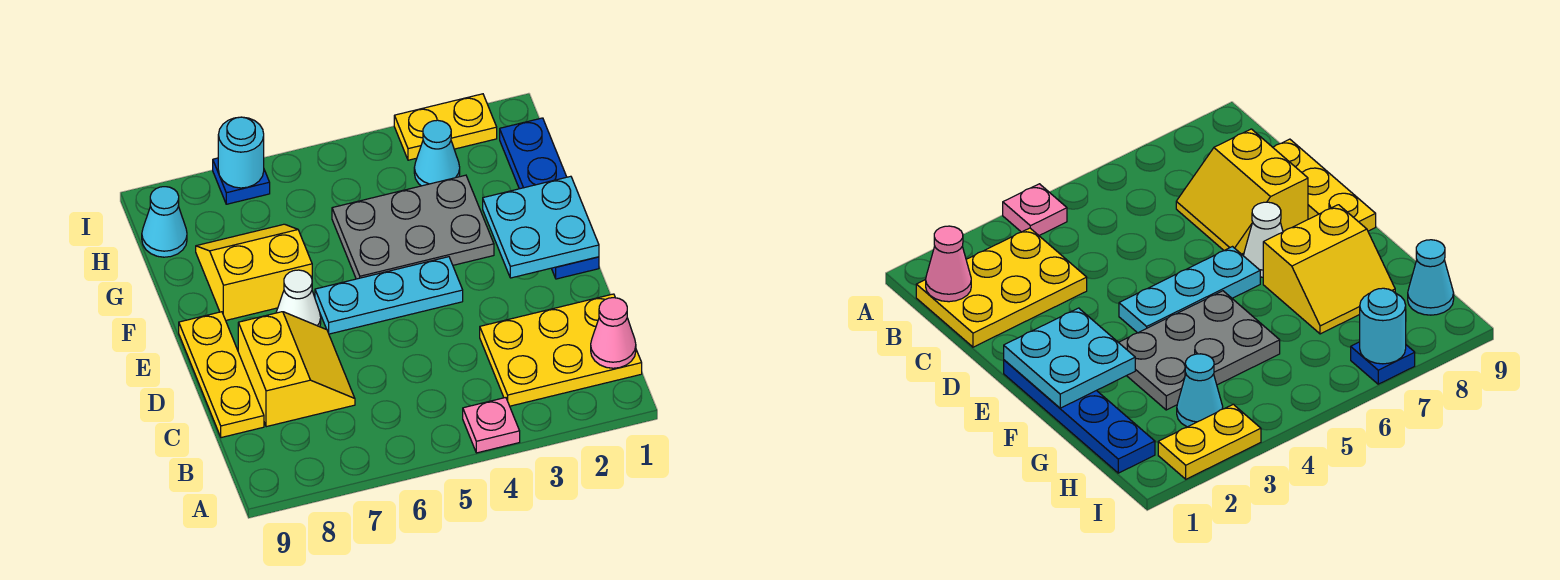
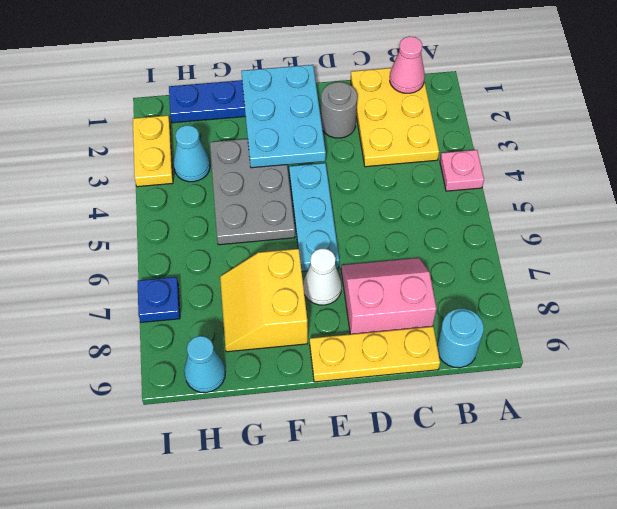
yellow slope C7:D8 level 1 top 8 -> pink slope C7:D8 level 1 top 8
none -> grey round brick D2 level 1
cyan plate E1:F2 level 2 -> cyan plate E1:F3 level 2
cyan round brick I7 level 2 -> cyan round brick B9 level 1

